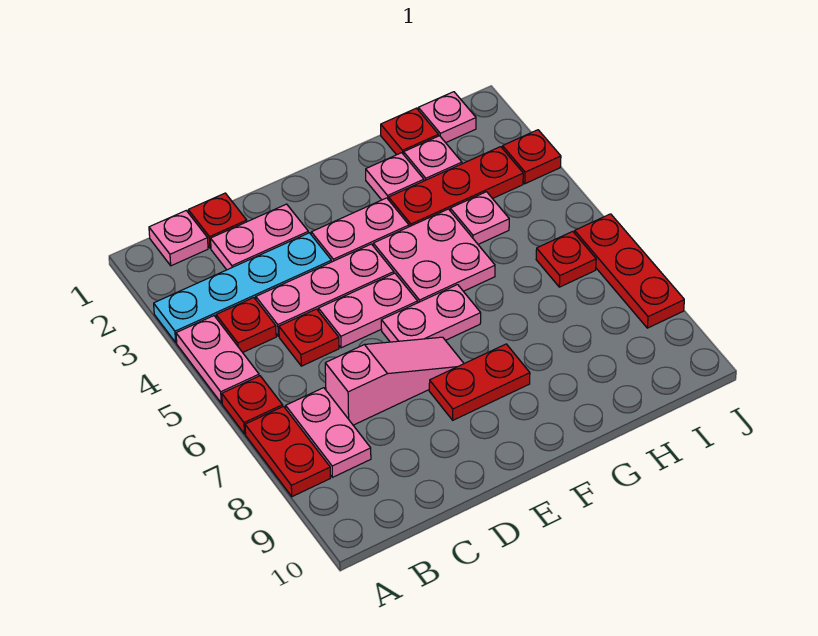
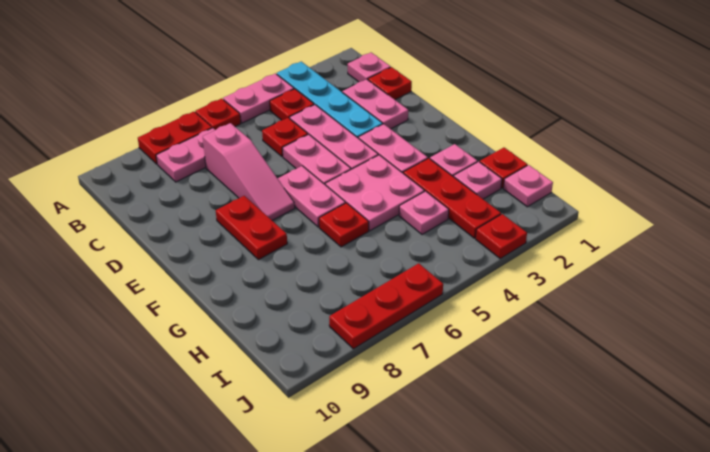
red plate I6 level 1 -> red plate G6 level 1

